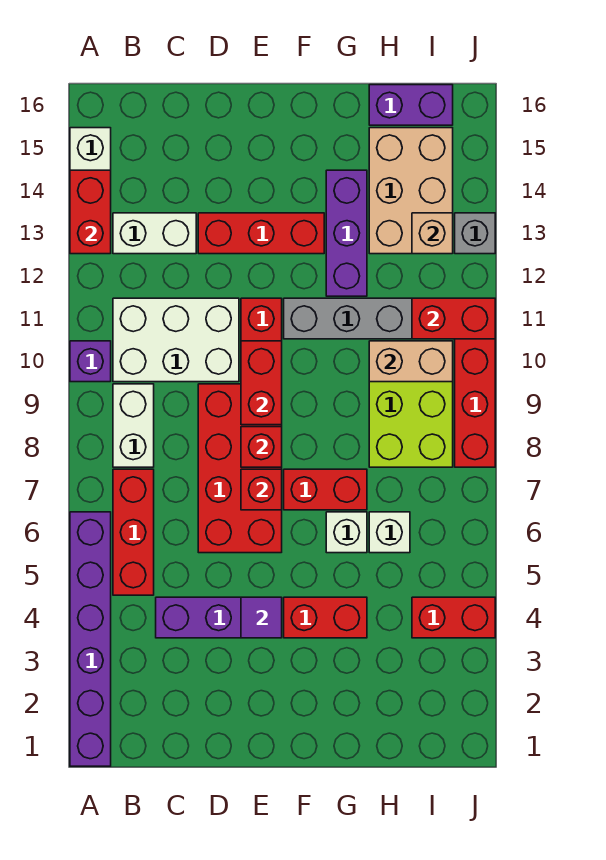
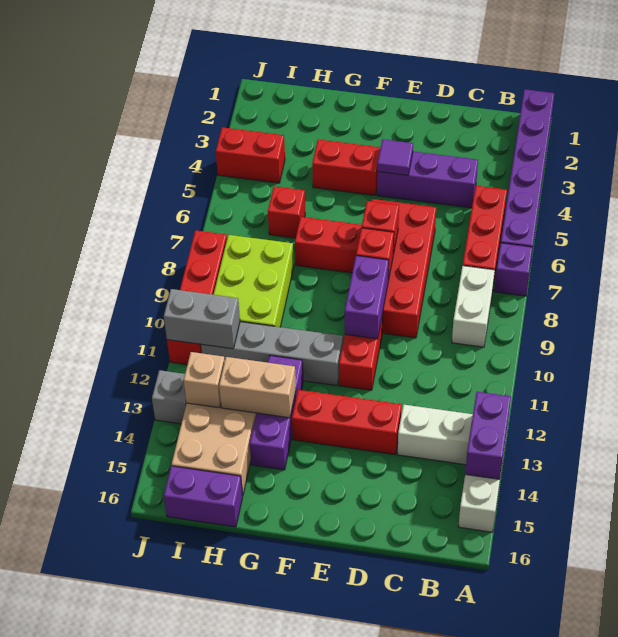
purple brick A10 level 1 -> purple brick A7 level 1
red brick A13:A14 level 2 -> purple brick A13:A14 level 2
white brick B10:D11 level 1 -> none
red brick E9:E10 level 2 -> purple brick E9:E10 level 2
white brick G6 level 1 -> none
white brick H6 level 1 -> red brick H6 level 1
tan brick H10:I10 level 2 -> tan brick G13:H13 level 2
red brick I11:J11 level 2 -> grey brick I11:J11 level 2

